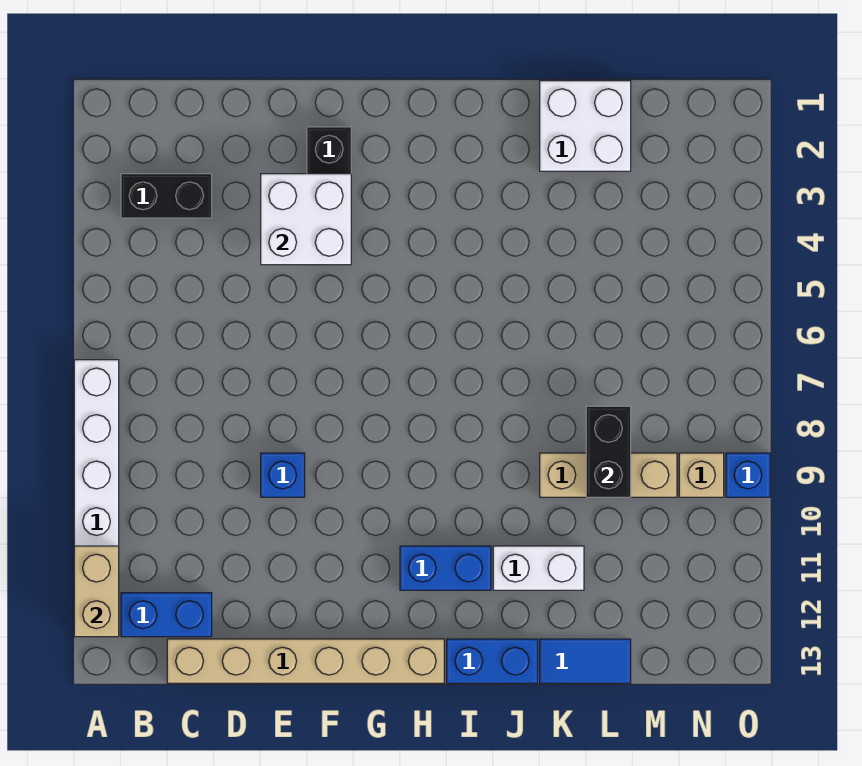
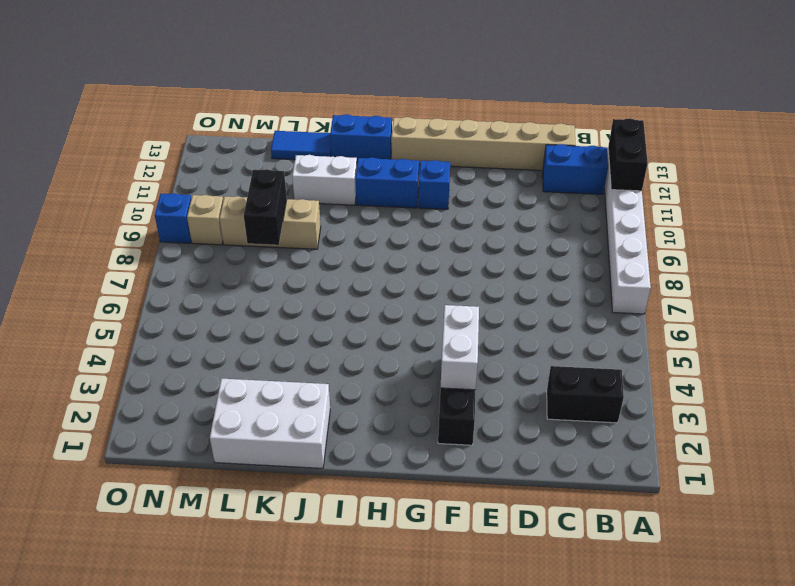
tan brick A11:A12 level 2 -> black brick A11:A12 level 2
white brick E3:F4 level 2 -> white brick F3:F4 level 2
blue brick E9 level 1 -> blue brick G11 level 1
white brick K1:L2 level 1 -> white brick J1:L2 level 1

